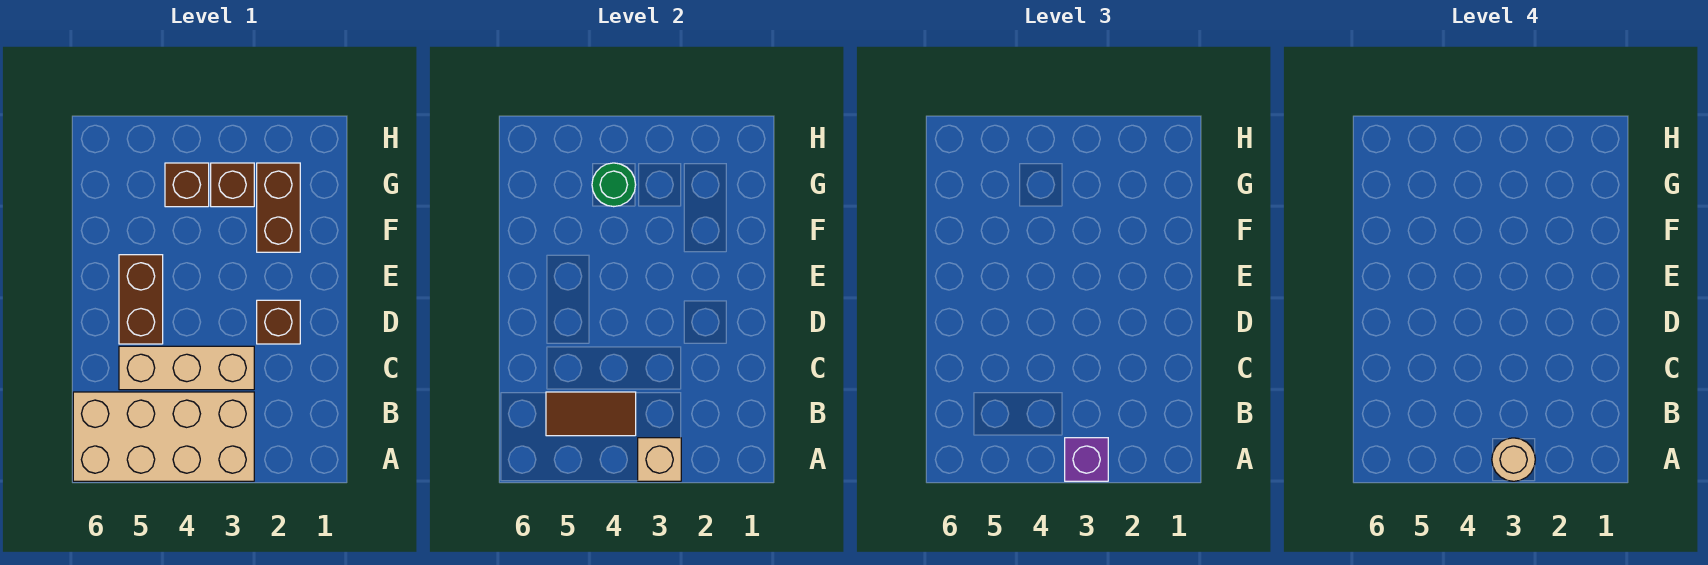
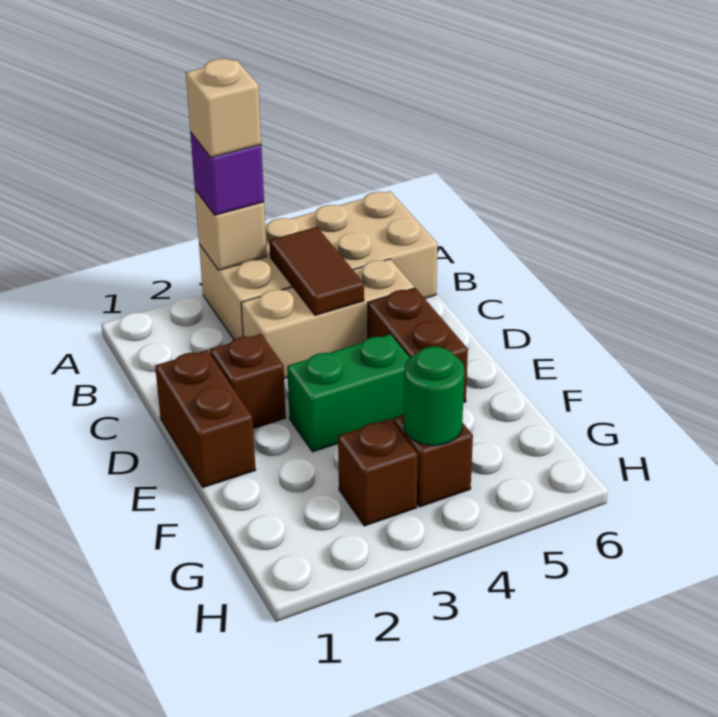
tan round brick A3 level 4 -> tan brick A3 level 4
brown tile B4:B5 level 2 -> brown tile B4:C4 level 2
none -> green brick E3:E4 level 1
brown brick F2:G2 level 1 -> brown brick D1:E1 level 1

